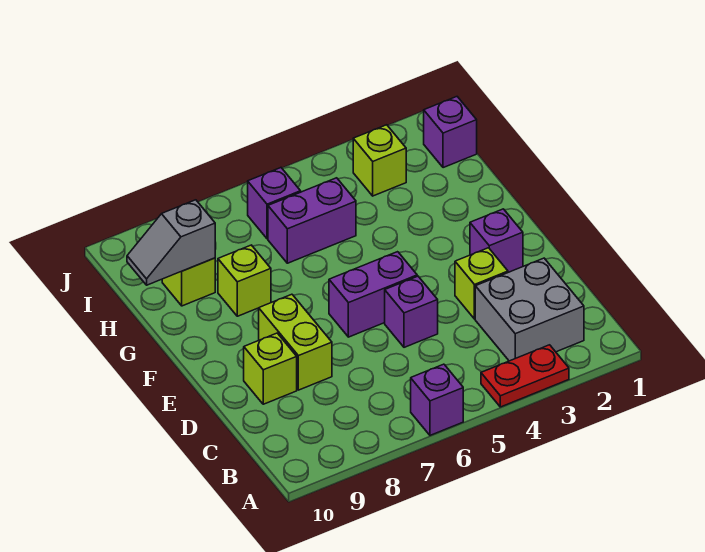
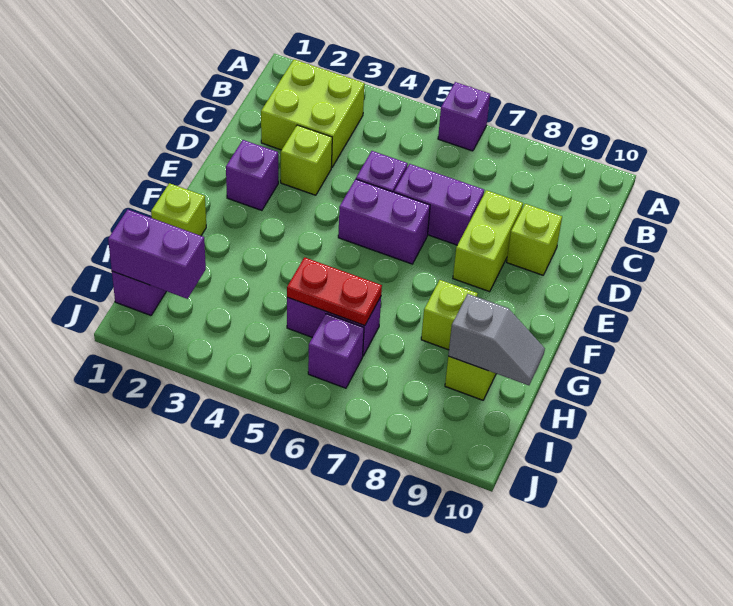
red plate A3:A4 level 1 -> red plate H5:H6 level 2
grey brick B2:C3 level 1 -> lime brick B2:C3 level 1
none -> purple brick D6:D7 level 1
none -> purple brick I1:I2 level 2
lime brick I3 level 1 -> lime brick G1 level 1

